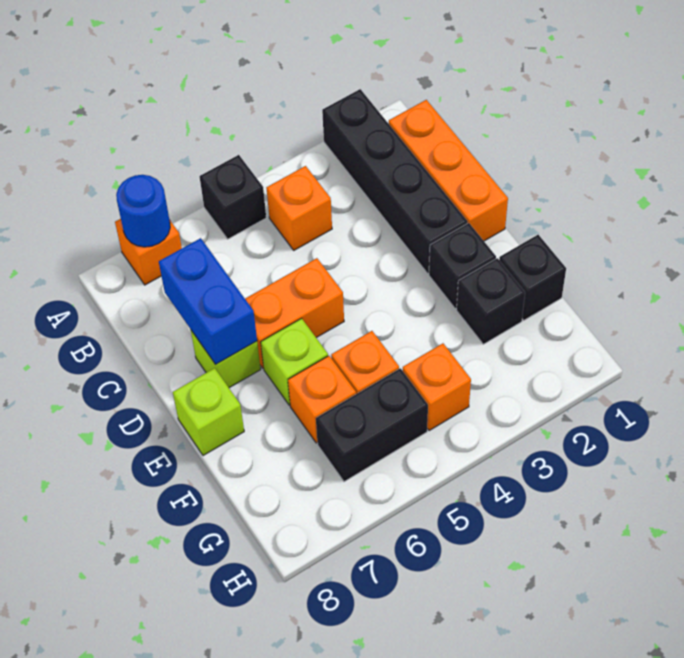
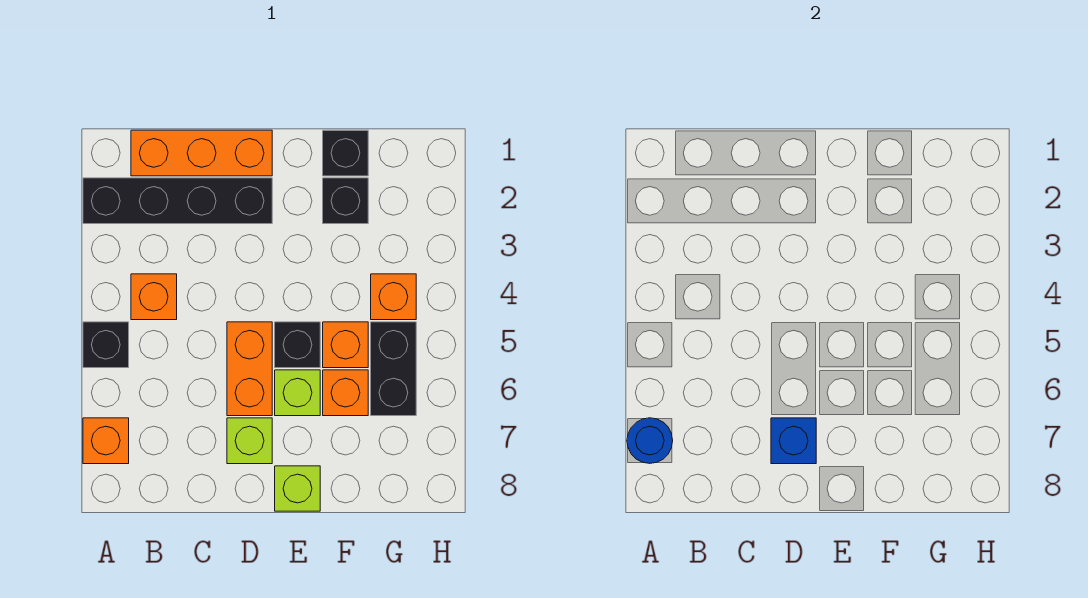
blue brick C7:D7 level 2 -> blue brick D7 level 2
black brick E2 level 1 -> black brick E5 level 1

